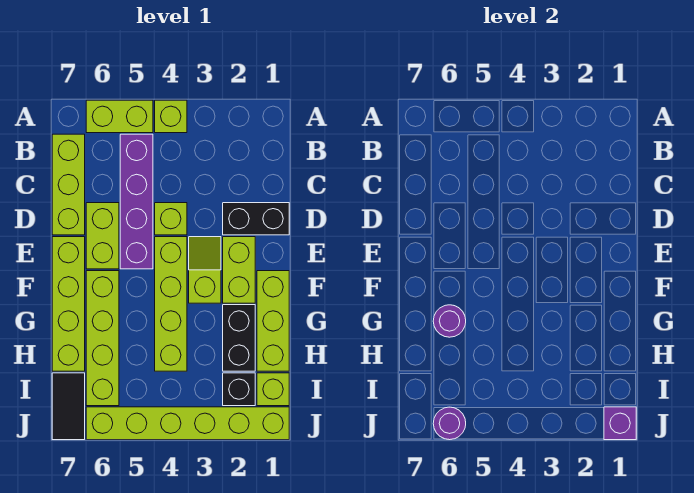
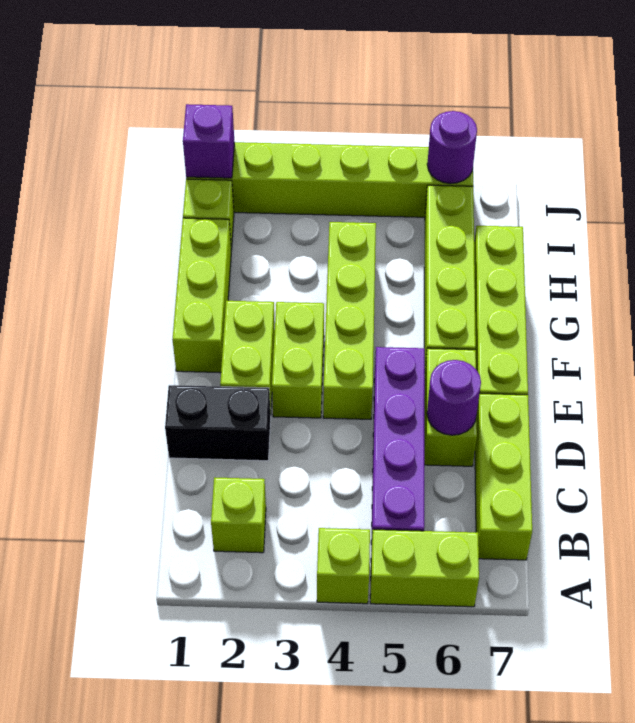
lime brick D4 level 1 -> lime brick B2 level 1
lime slope E3:F3 level 1 top F -> lime brick E3:F3 level 1
black brick G2:H2 level 1 -> none
purple round brick G6 level 2 -> purple round brick D6 level 2
black brick I2 level 1 -> none
black tile I7:J7 level 1 -> none

